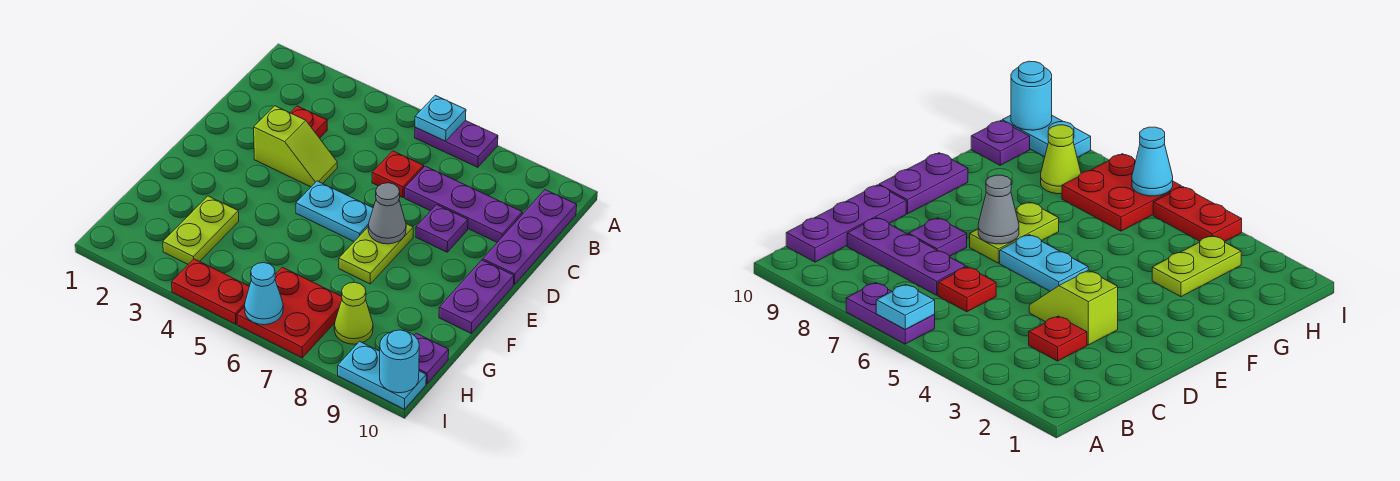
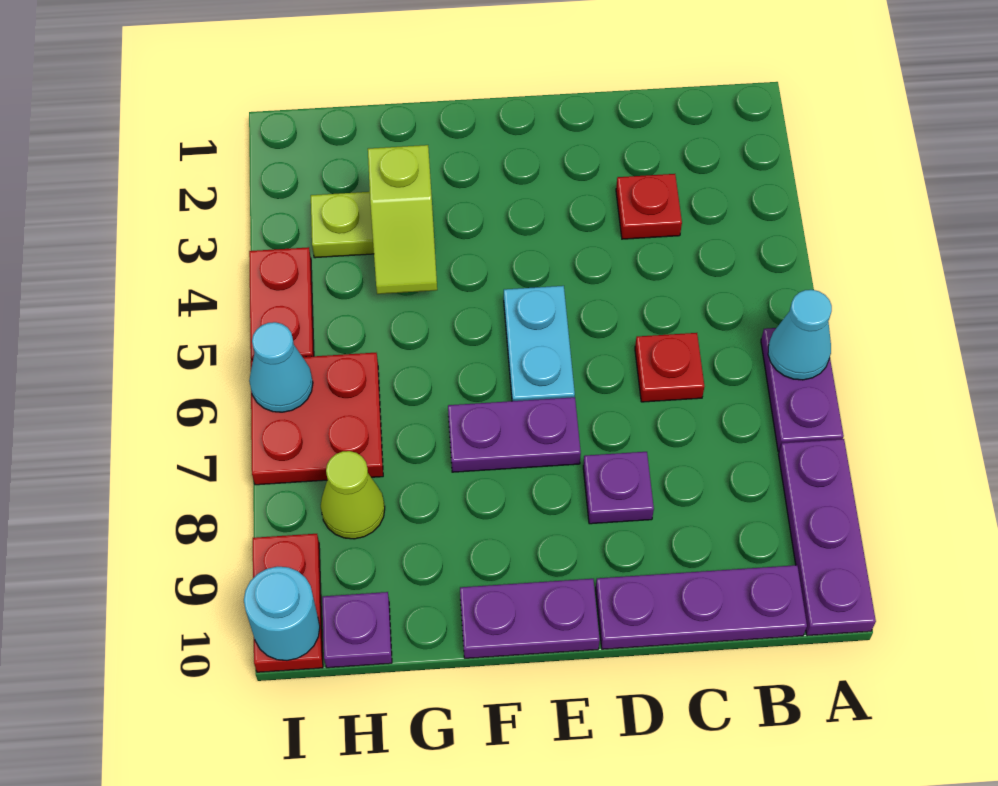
cyan plate A6 level 2 -> cyan cone A6 level 2
purple plate C7:C9 level 1 -> purple plate A8:A10 level 1
lime slope D3:D4 level 1 top 3 -> lime slope G3:G4 level 2 top 3
lime plate E7:F7 level 1 -> purple plate E7:F7 level 1
grey cone E7 level 2 -> none
cyan plate I9:I10 level 1 -> red plate I9:I10 level 1

